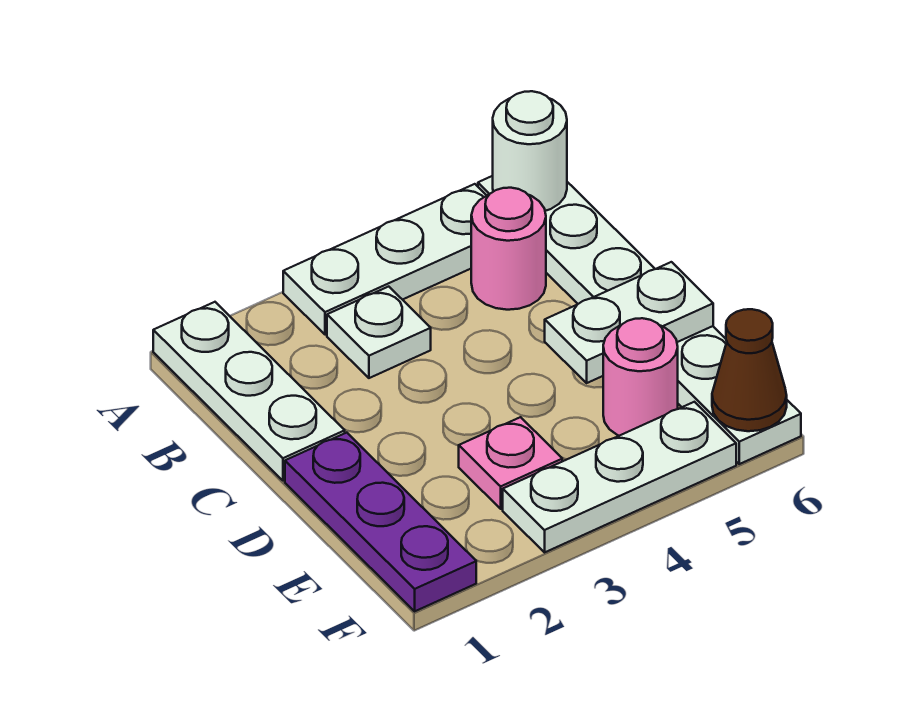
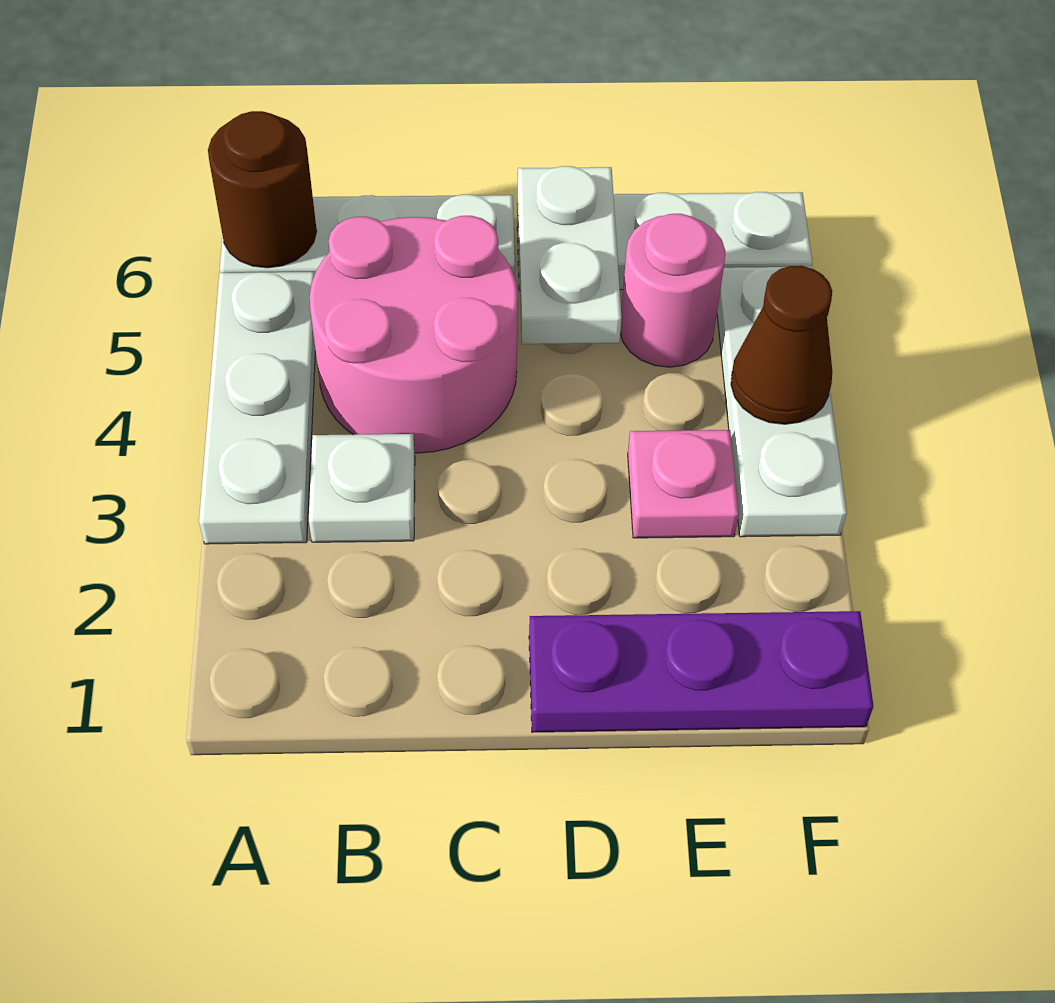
white plate A1:C1 level 1 -> none
white round brick A6 level 2 -> brown round brick A6 level 2
pink round brick B5 level 1 -> pink round brick B4:C5 level 1
brown cone F6 level 2 -> brown cone F4 level 2

